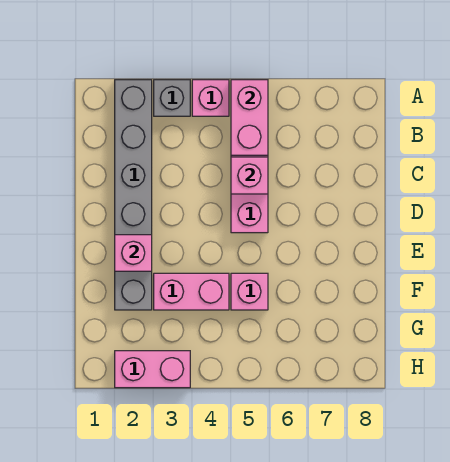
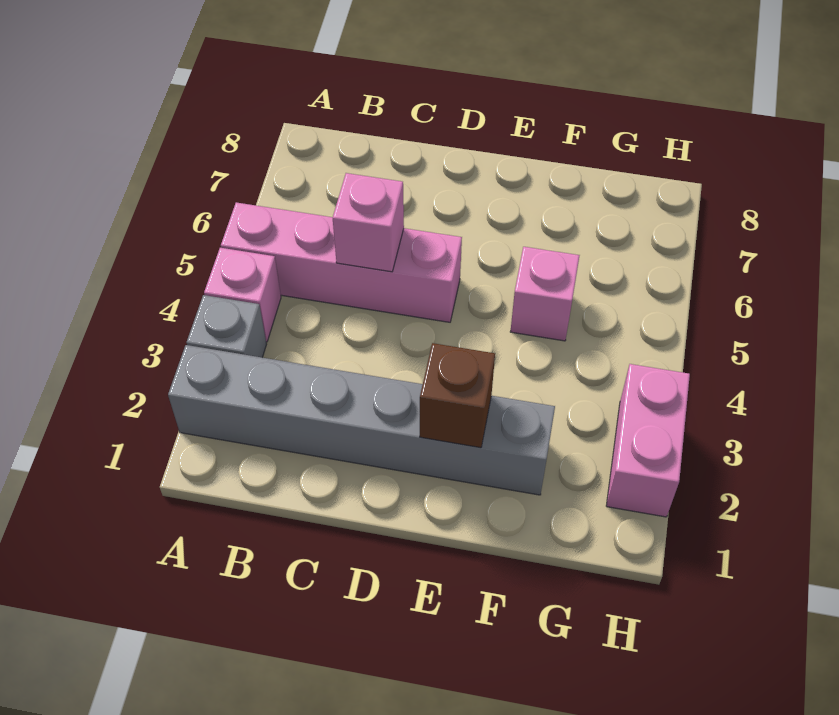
pink brick A5:B5 level 2 -> none
pink brick E2 level 2 -> brown brick E2 level 2
pink brick F3:F4 level 1 -> none

